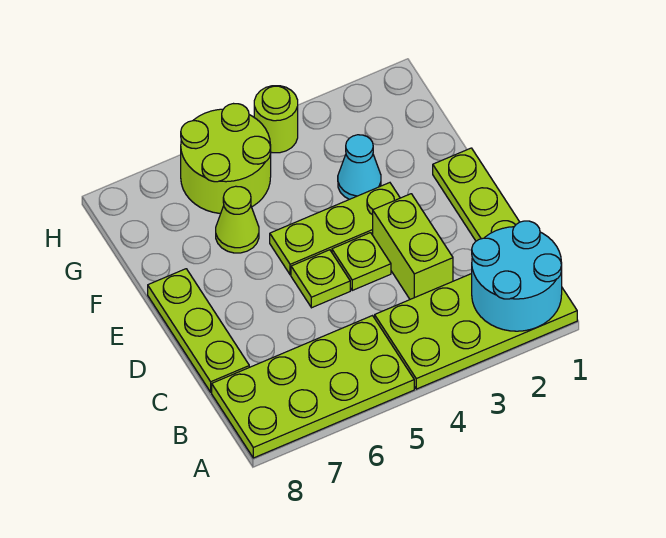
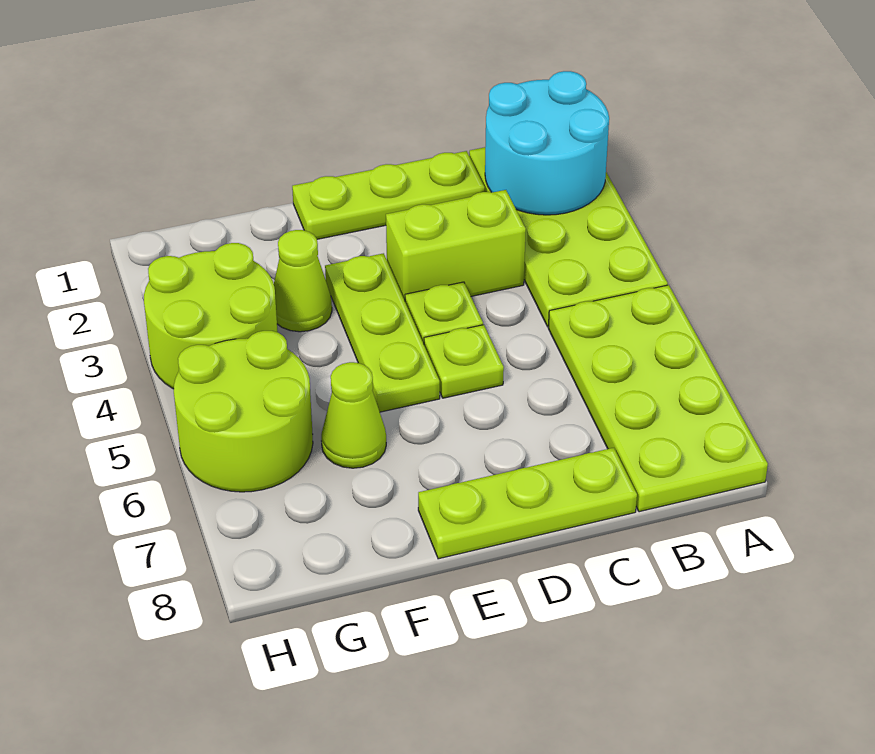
cyan cone F3 level 1 -> lime cone F3 level 1
lime round brick H4 level 1 -> lime round brick G3:H4 level 1

